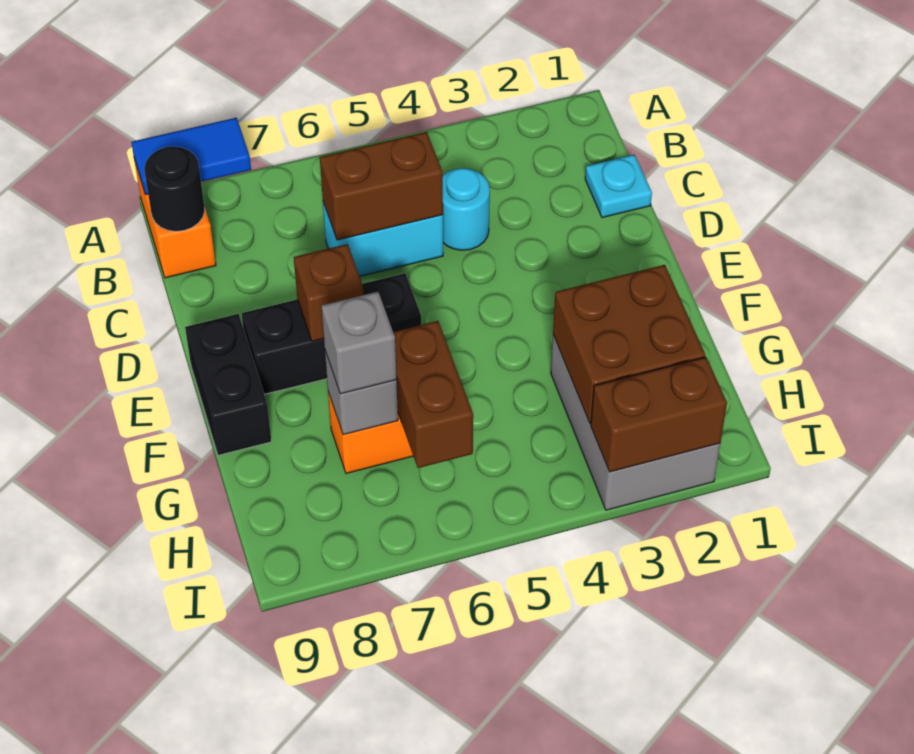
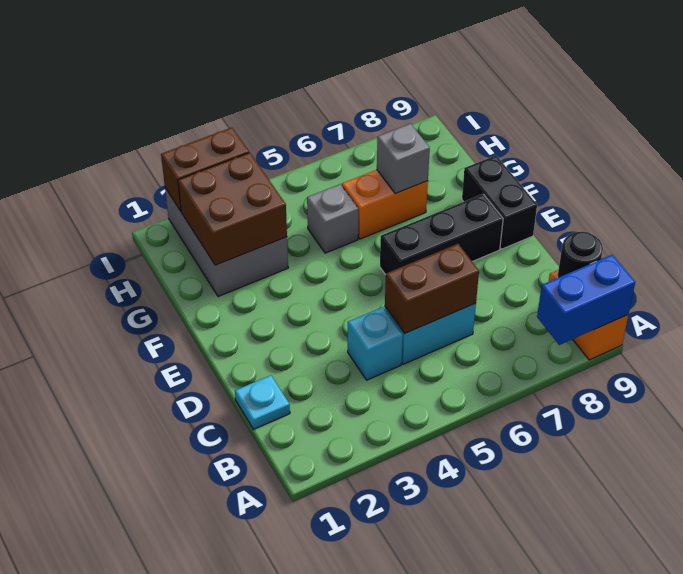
blue tile A8:A9 level 2 -> blue brick A8:A9 level 2
cyan round brick C4 level 1 -> cyan brick C4 level 1
brown brick E7 level 2 -> none
brown brick G6:H6 level 2 -> none
grey brick G7 level 3 -> grey brick G5 level 1

